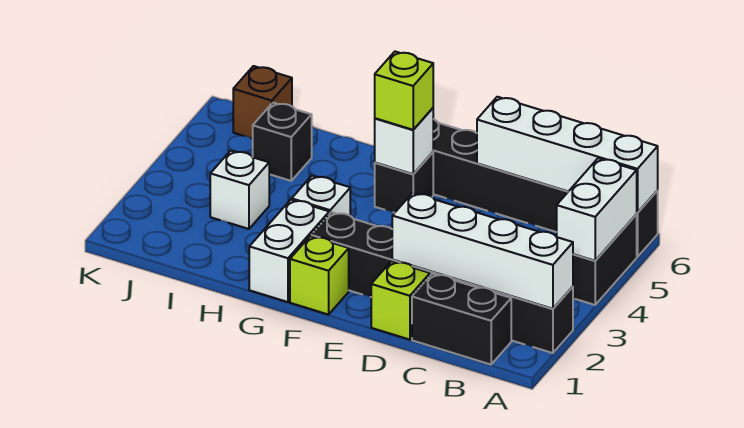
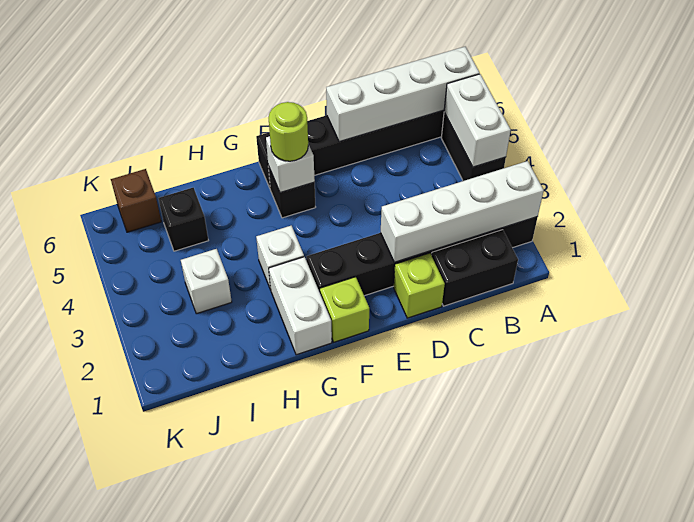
lime brick F5 level 3 -> lime round brick F5 level 3

